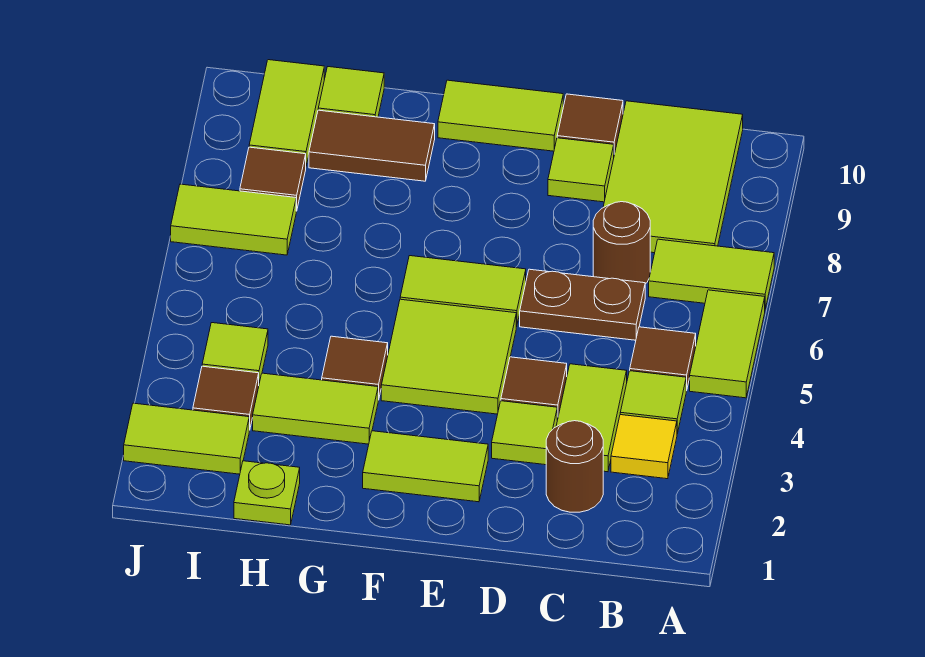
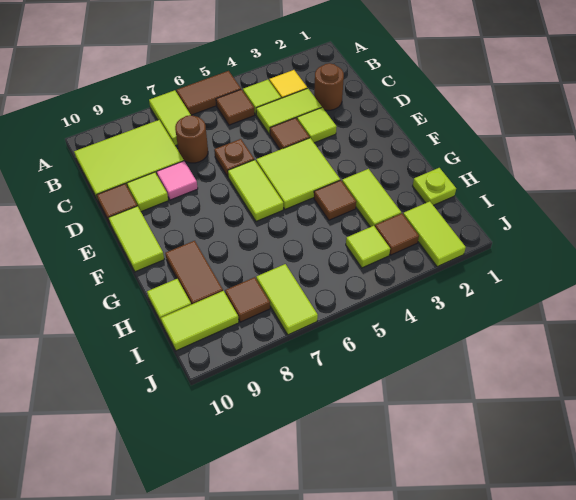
lime tile A5:A6 level 1 -> brown tile A5:A6 level 1
brown plate C6:D6 level 1 -> brown plate D6 level 1
none -> pink tile D8 level 1
lime tile E2:F2 level 1 -> none

